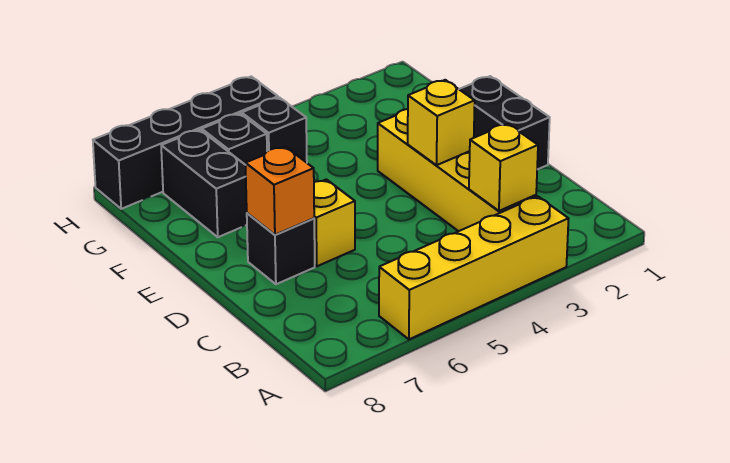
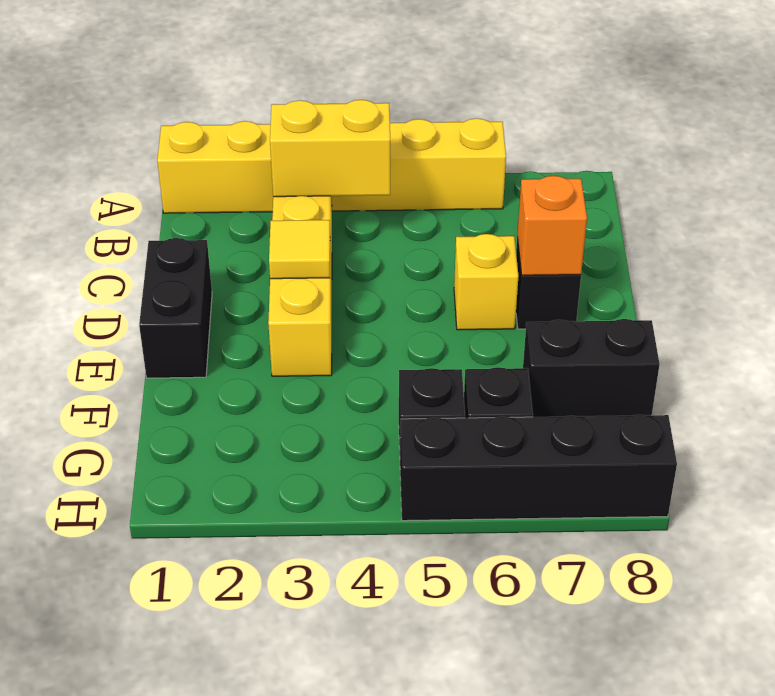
yellow brick A3:A6 level 1 -> yellow brick A1:A6 level 1
yellow brick B3 level 2 -> yellow brick B3:B4 level 2
yellow brick D3 level 2 -> yellow tile D3 level 2
black brick F7:G7 level 1 -> black brick F7:F8 level 1

